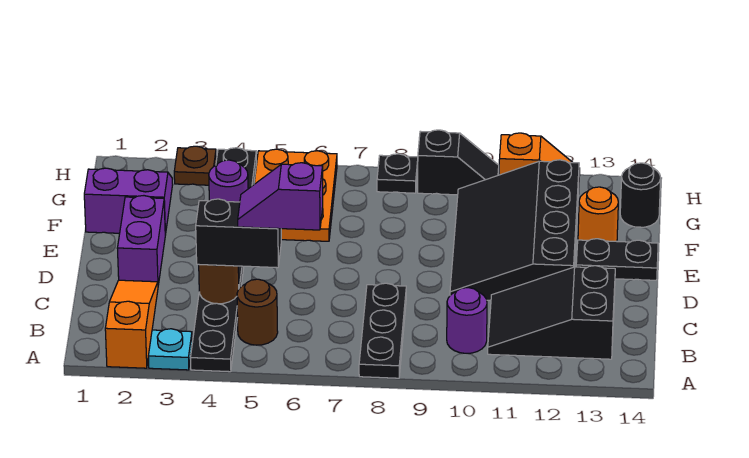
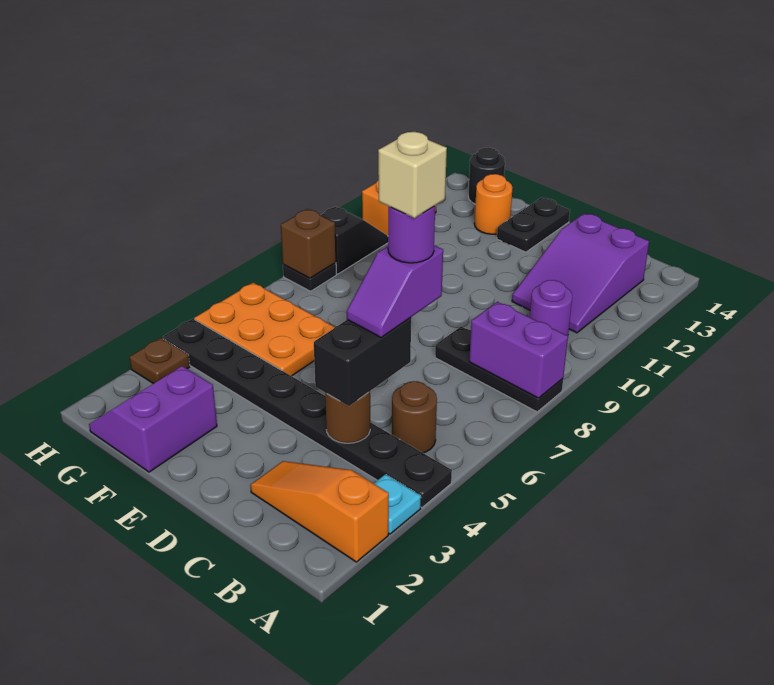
black slope B11:C13 level 1 top 13 -> purple slope B11:C13 level 1 top 13
none -> tan brick C6 level 6
purple brick D2:E2 level 1 -> purple brick A8:B8 level 2
black slope D10:G12 level 1 top 12 -> none
purple round brick F4 level 2 -> purple round brick C6 level 5
none -> brown brick H8 level 2

